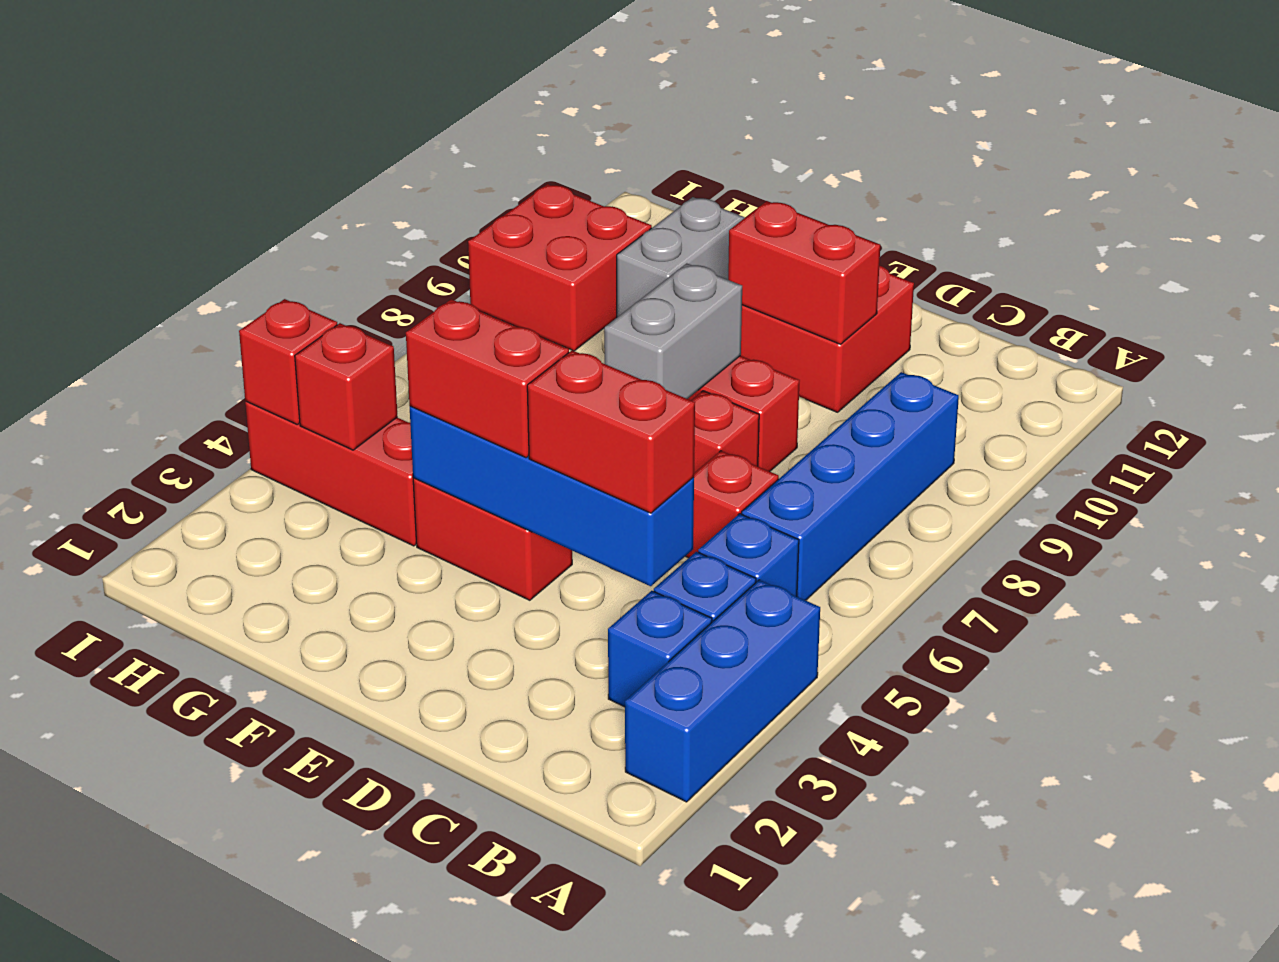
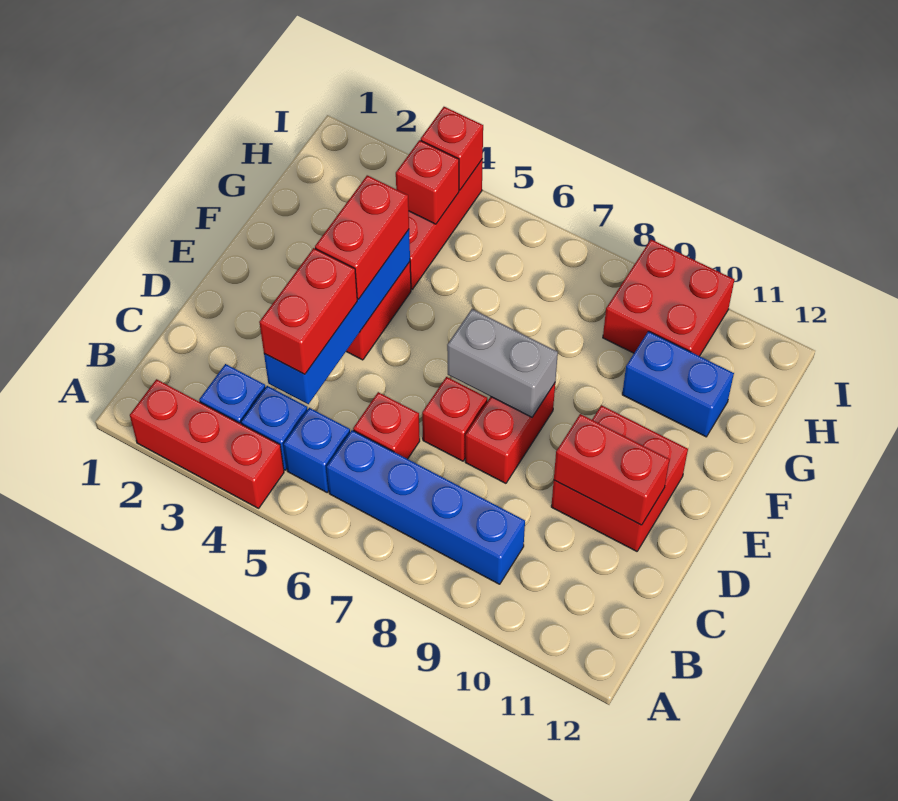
blue brick A2:A4 level 1 -> red brick A2:A4 level 1
red brick D10:E10 level 2 -> red brick D10:D11 level 2
grey brick G10:G11 level 1 -> blue brick G10:G11 level 1

